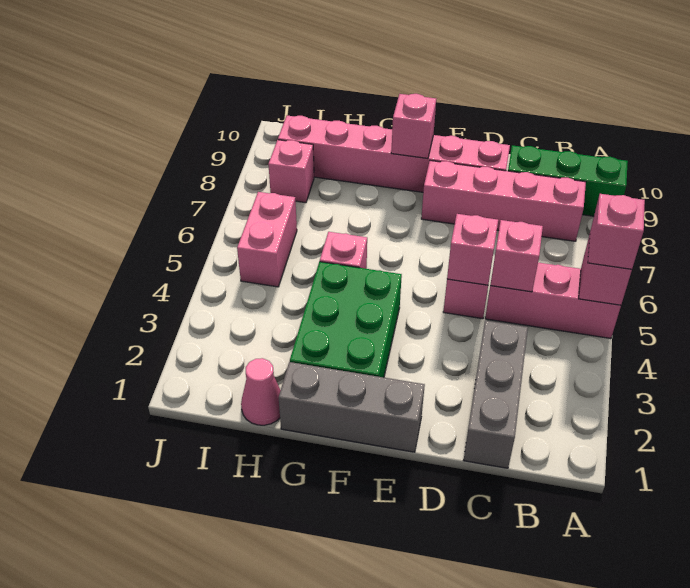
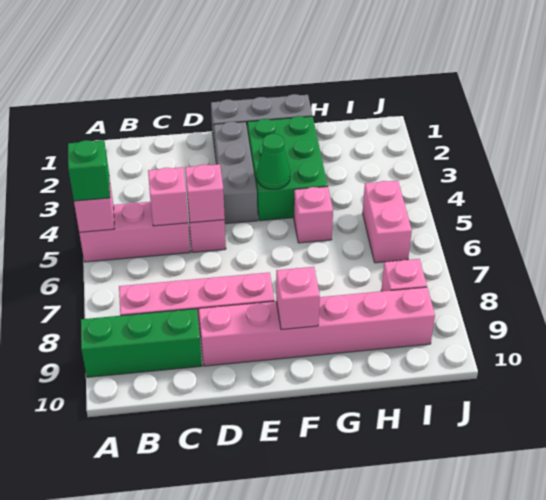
pink brick A5 level 3 -> green brick A5 level 3
grey brick C1:C3 level 1 -> grey brick E2:E4 level 1
none -> green cone F4 level 2
pink cone H1 level 1 -> none

